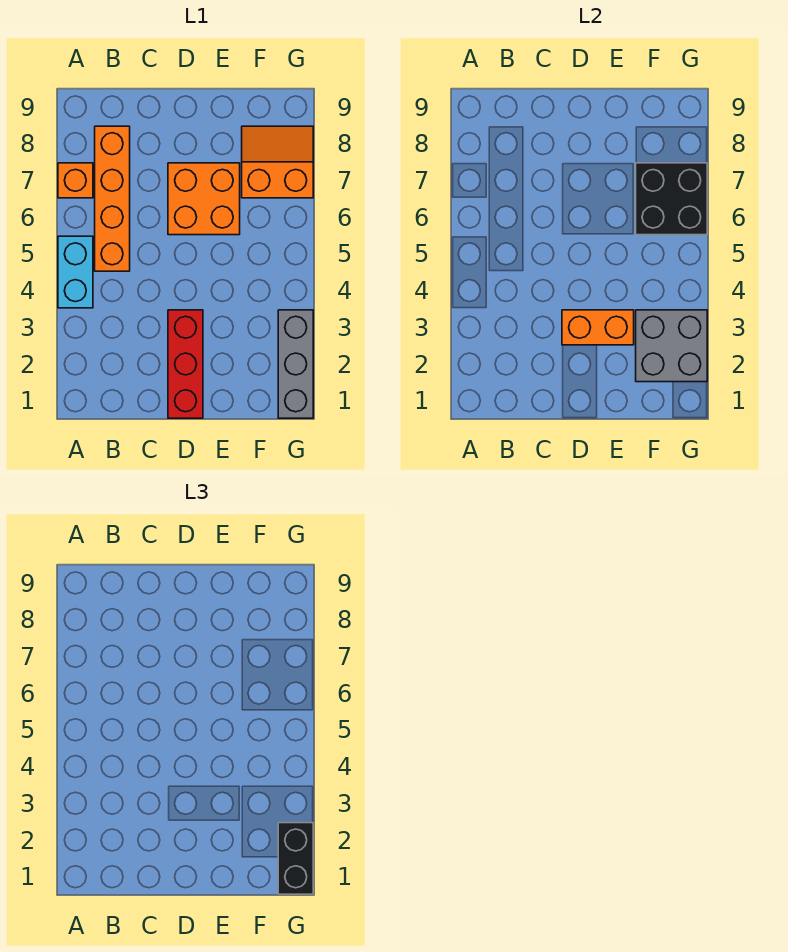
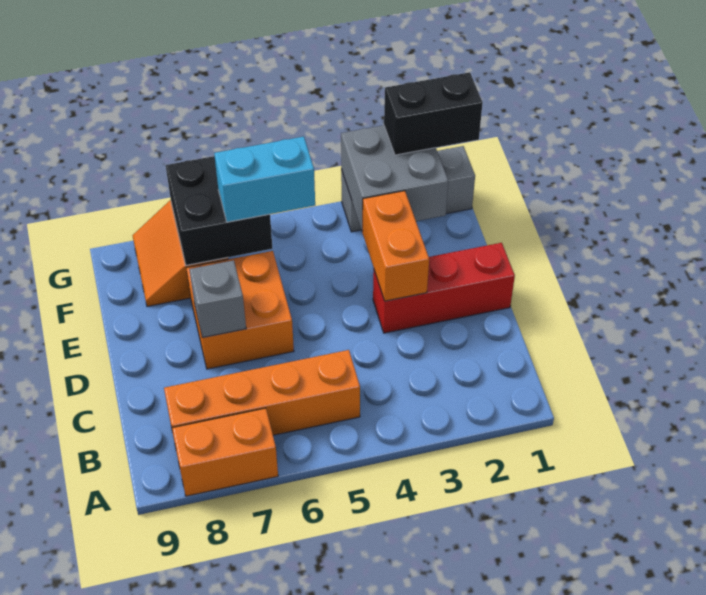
cyan brick A4:A5 level 1 -> cyan brick F5:F6 level 3
orange brick A7 level 1 -> orange brick A7:A8 level 1
none -> grey brick D7 level 2

